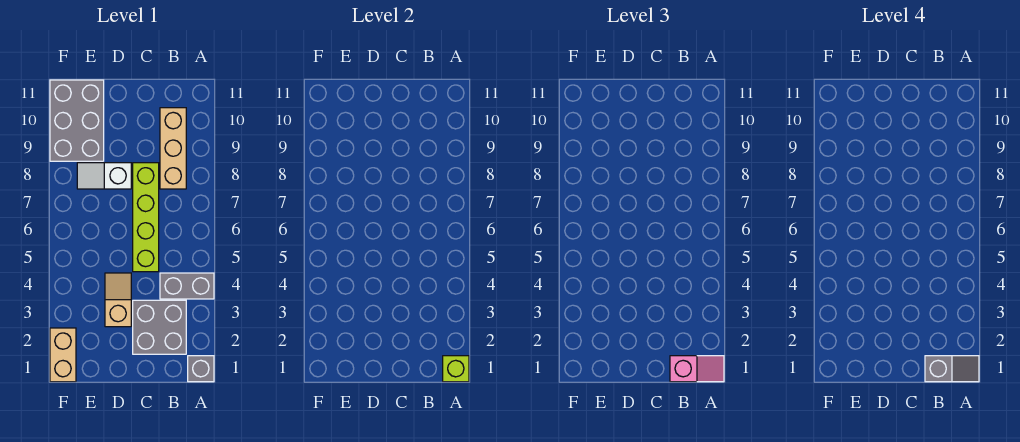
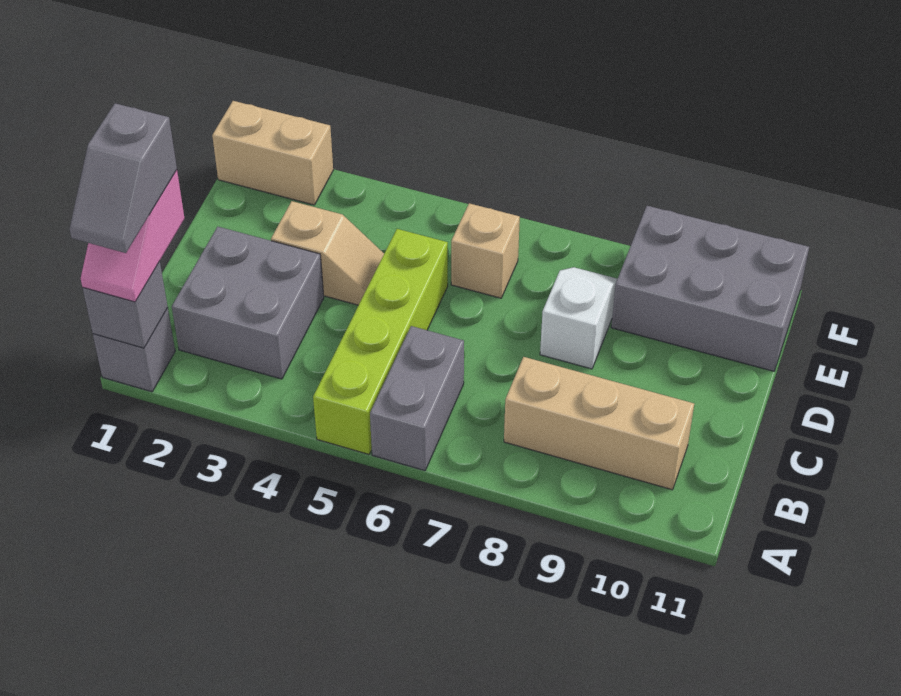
lime brick A1 level 2 -> grey brick A1 level 2
grey brick A4:B4 level 1 -> grey brick A6:B6 level 1
lime brick C5:C8 level 1 -> lime brick A5:D5 level 1
none -> tan brick E6 level 1

